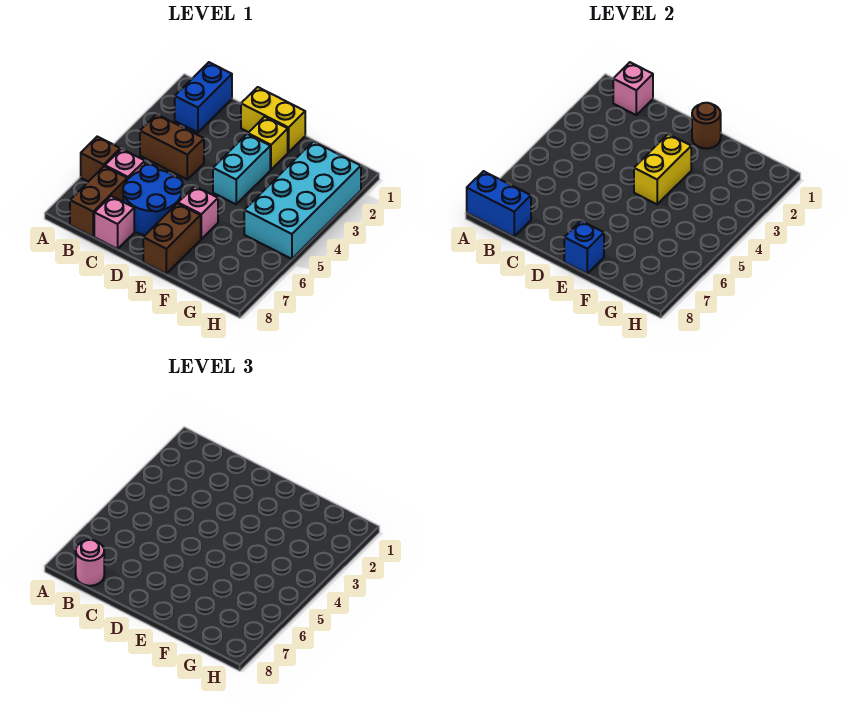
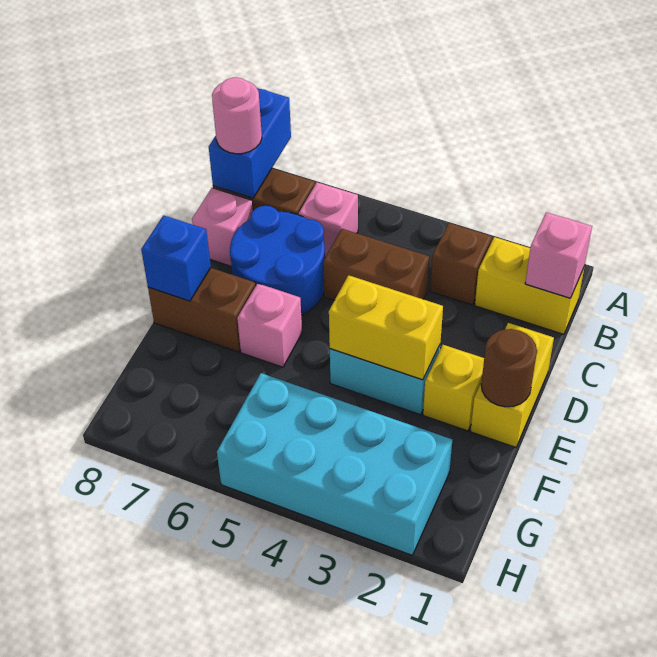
brown brick A6 level 1 -> brown brick B3 level 1
blue brick B1:B2 level 1 -> yellow brick B1:B2 level 1
brown brick B4:C4 level 1 -> brown brick C4:C5 level 1

